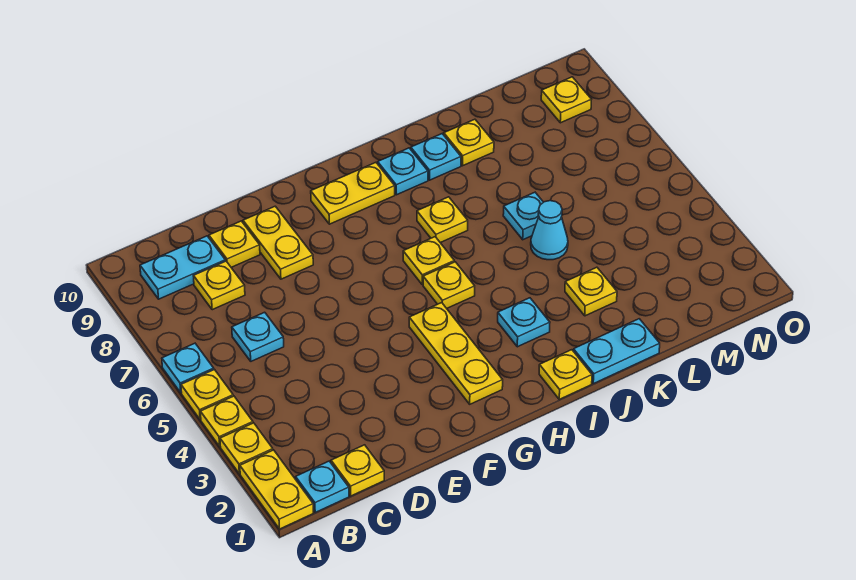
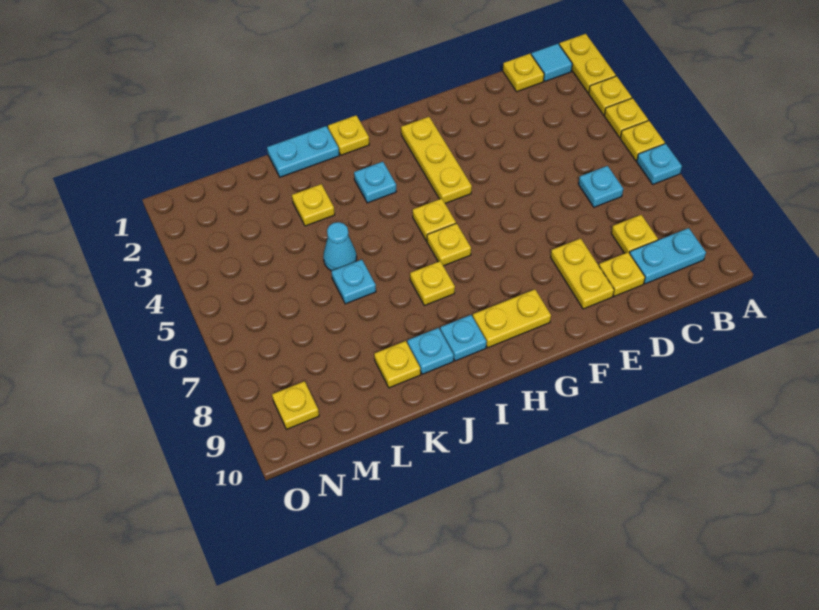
cyan plate B1 level 1 -> cyan tile B1 level 1

